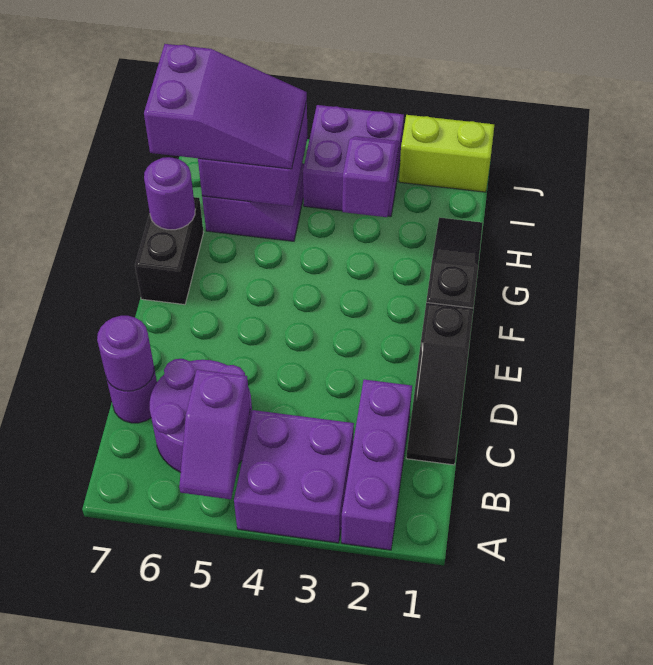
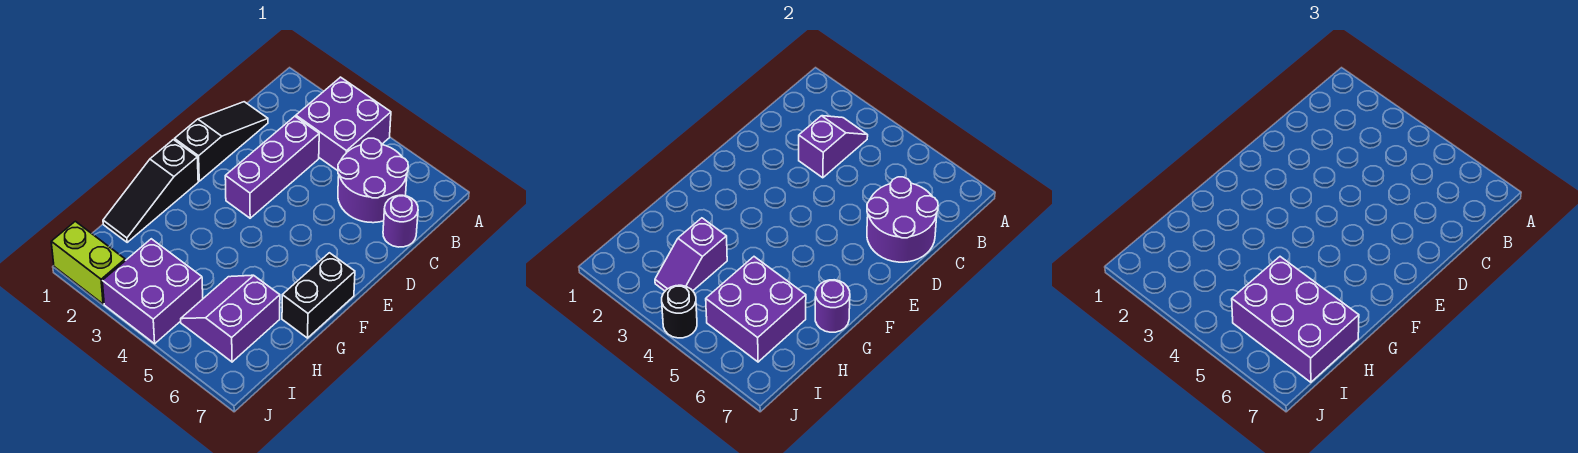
purple brick A2:C2 level 1 -> purple brick C3:E3 level 1
purple slope A5:B5 level 2 top B -> purple slope B3:C3 level 2 top C
purple round brick C7 level 2 -> purple round brick C6:D7 level 2
purple slope H5:I7 level 3 top 7 -> purple brick H5:I7 level 3
none -> black round brick J4 level 2

